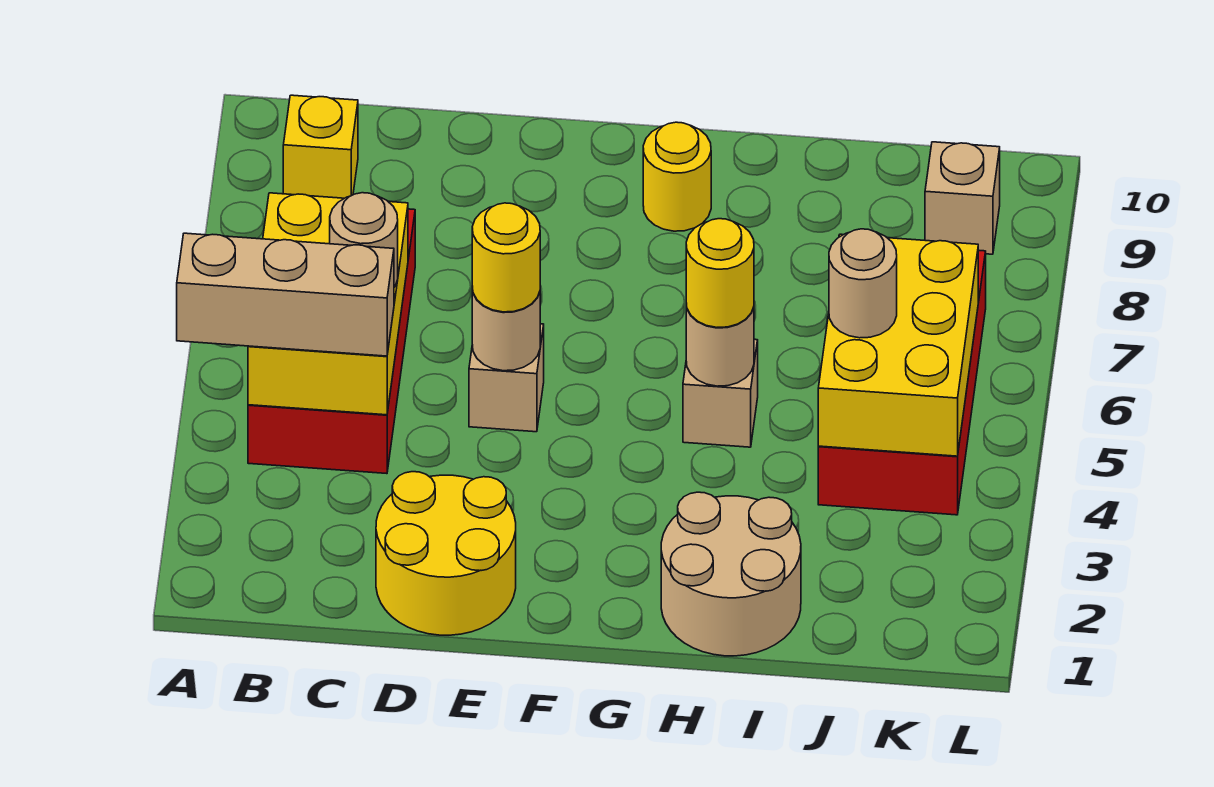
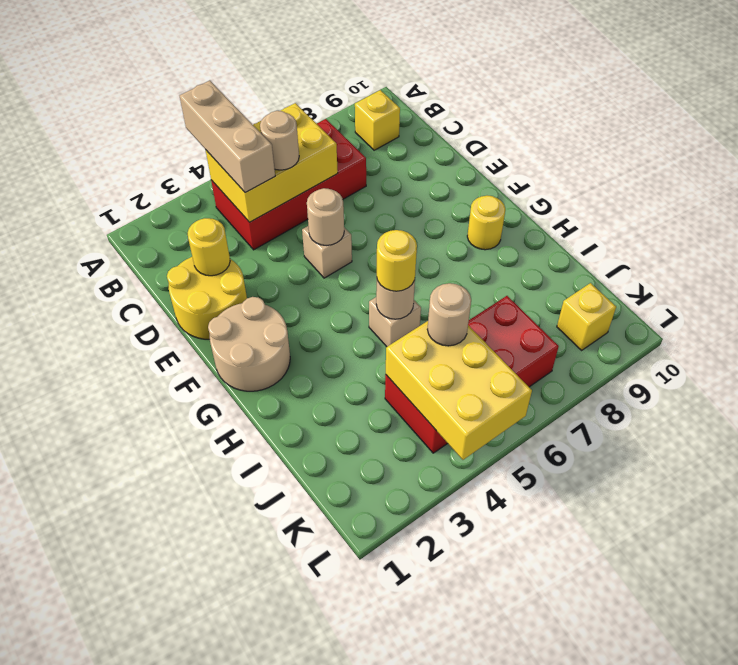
yellow round brick E5 level 3 -> yellow round brick D2 level 2
tan round brick H1:I2 level 1 -> tan round brick F1:G2 level 1
yellow brick J4:K6 level 2 -> yellow brick J4:L5 level 2
tan brick K9 level 1 -> yellow brick K9 level 1

